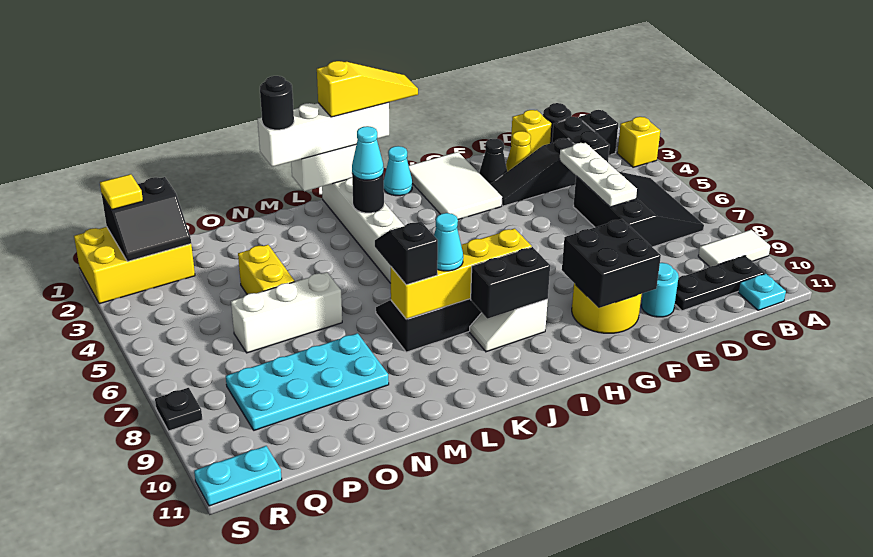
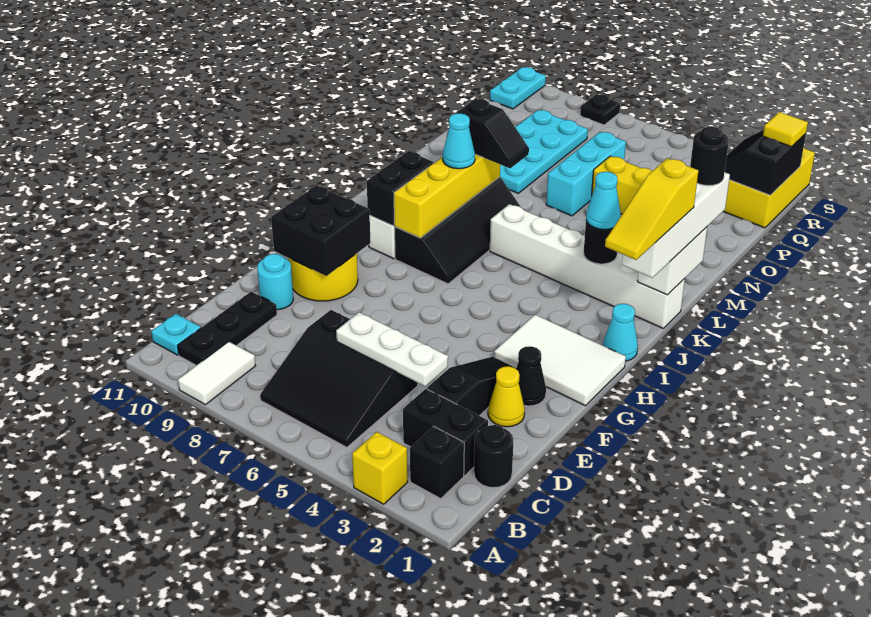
yellow brick D1 level 1 -> none
white brick N6:P6 level 1 -> cyan brick N6:P6 level 1

